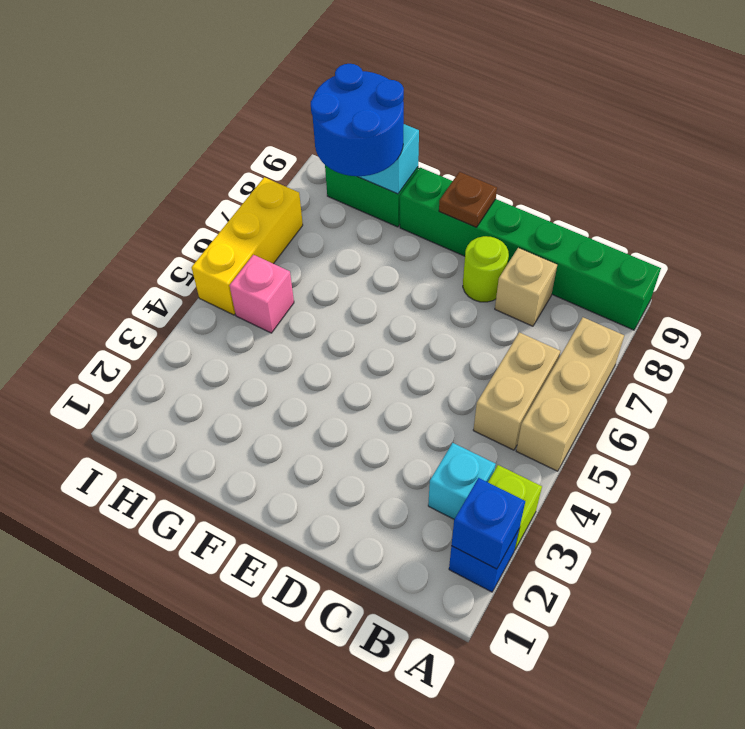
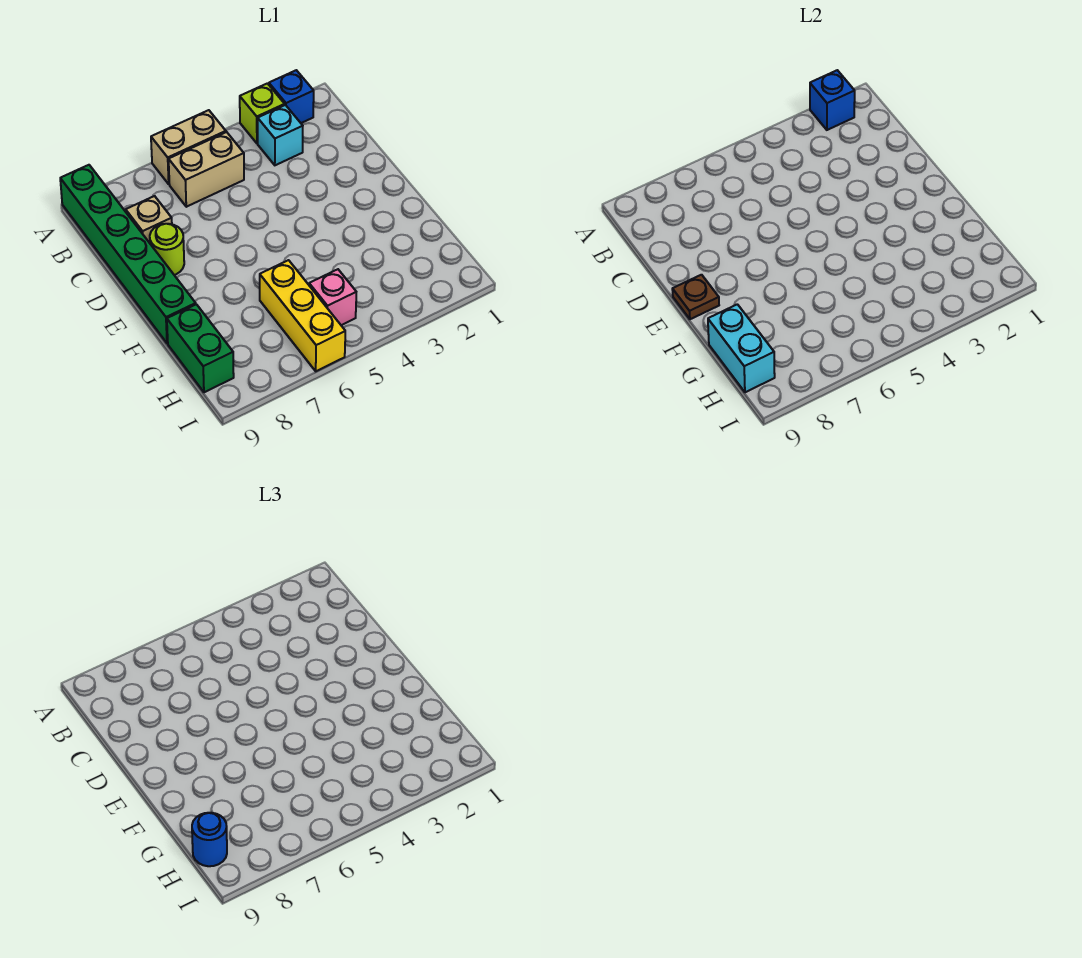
tan brick A5:A7 level 1 -> tan brick A5:A6 level 1
blue round brick G8:H9 level 3 -> blue round brick H9 level 3
yellow brick I5:I7 level 1 -> yellow brick G6:I6 level 1

